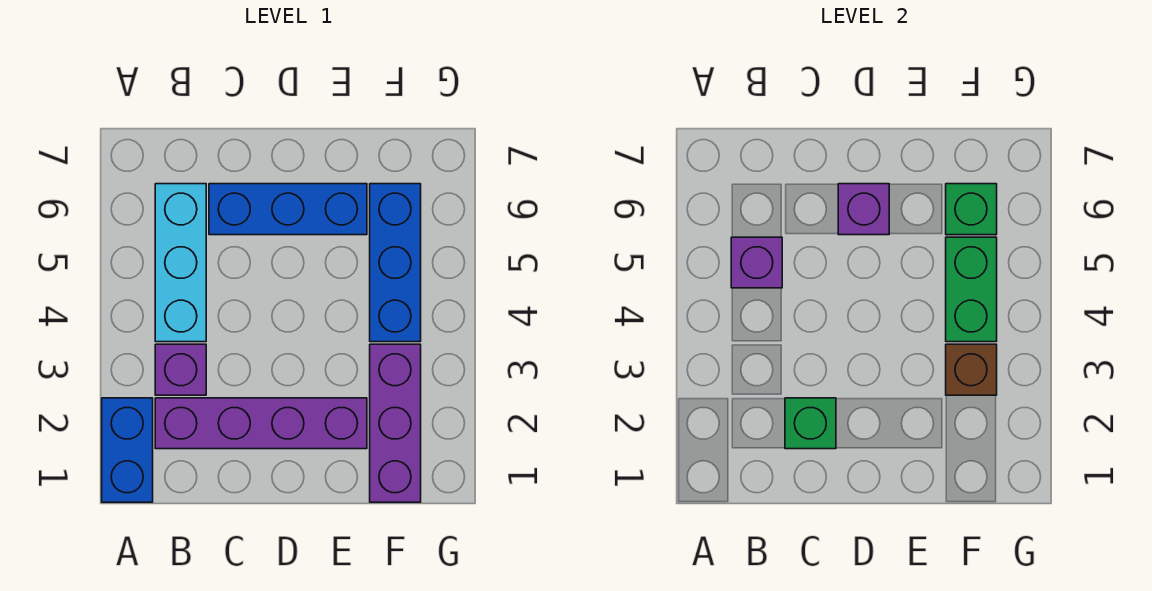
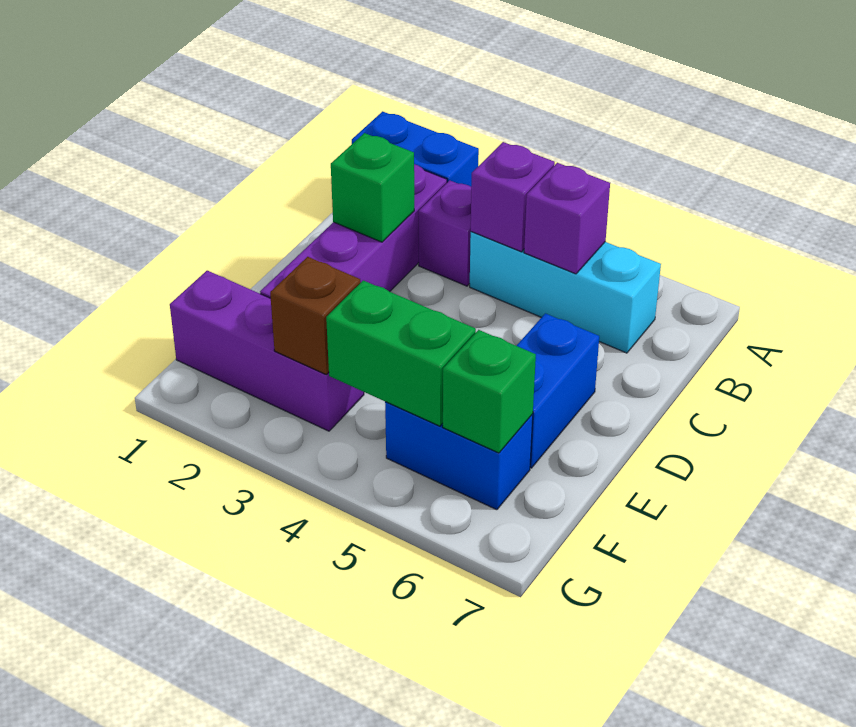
blue brick C6:E6 level 1 -> blue brick D6:E6 level 1
purple brick D6 level 2 -> purple brick B4 level 2
blue brick F4:F6 level 1 -> blue brick F5:F6 level 1

